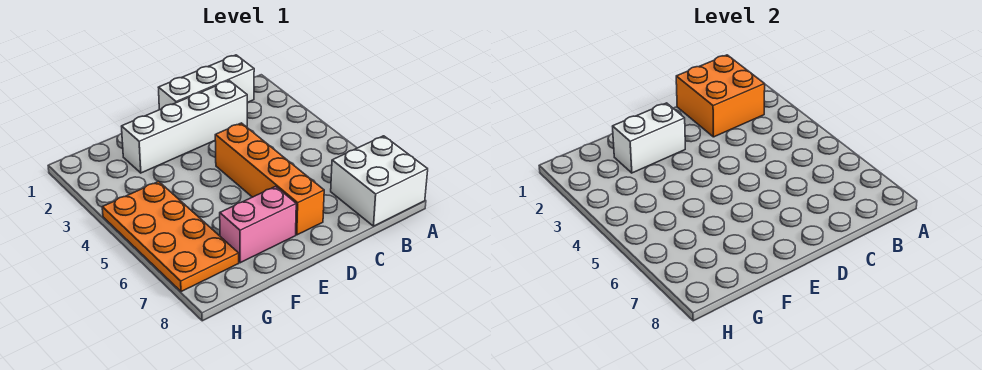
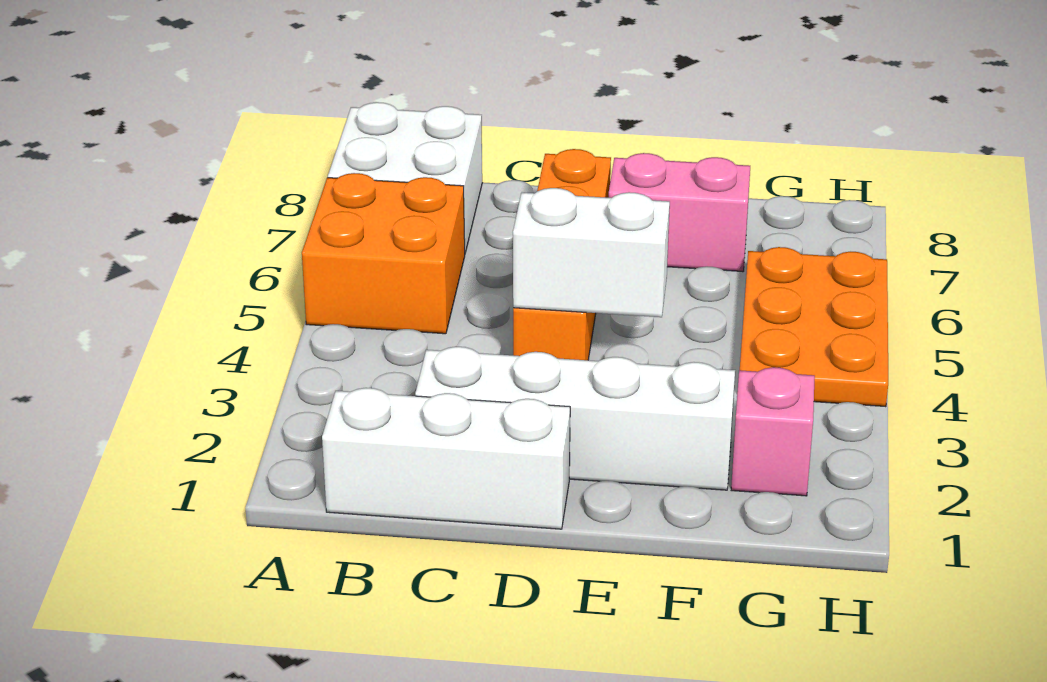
orange brick B1:C2 level 2 -> orange brick A5:B6 level 1
white brick E2:F2 level 2 -> white brick D4:E4 level 2
none -> pink brick G2 level 1
orange plate G4:H7 level 1 -> orange plate G4:H6 level 1

